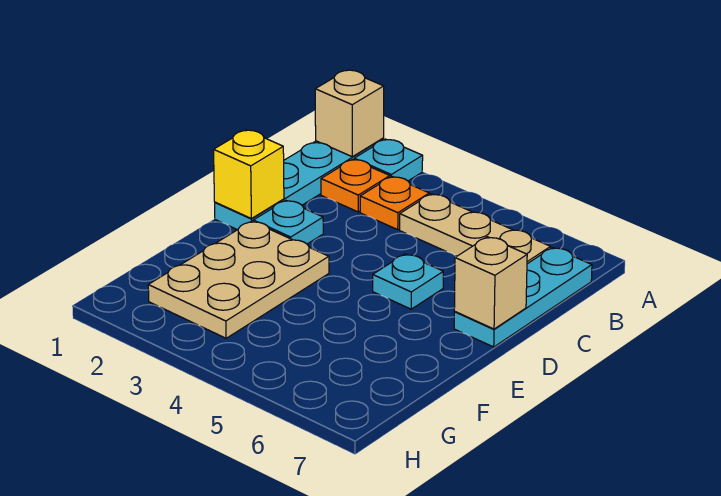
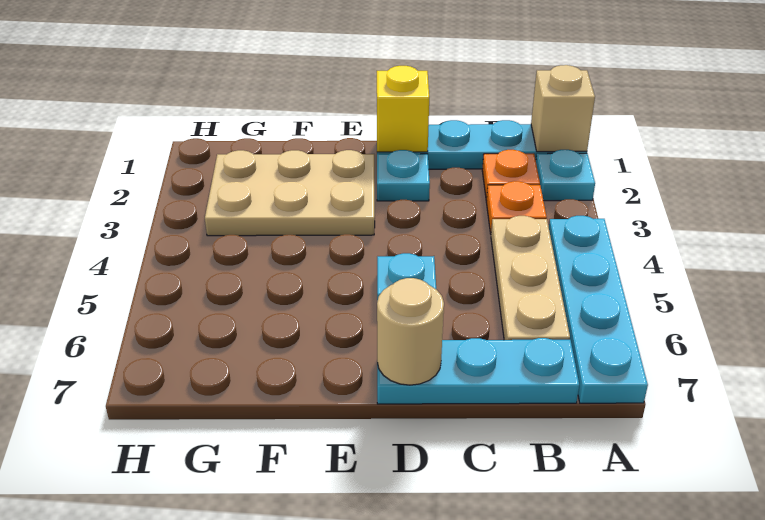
none -> cyan plate A4:A7 level 1
tan brick D7 level 2 -> tan round brick D7 level 2

